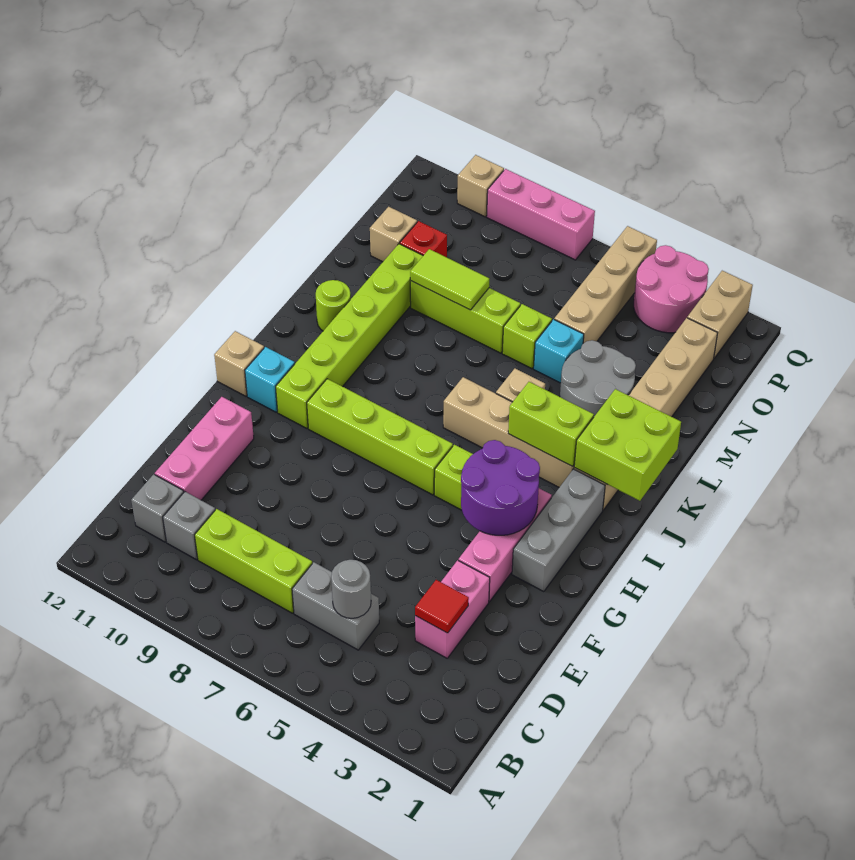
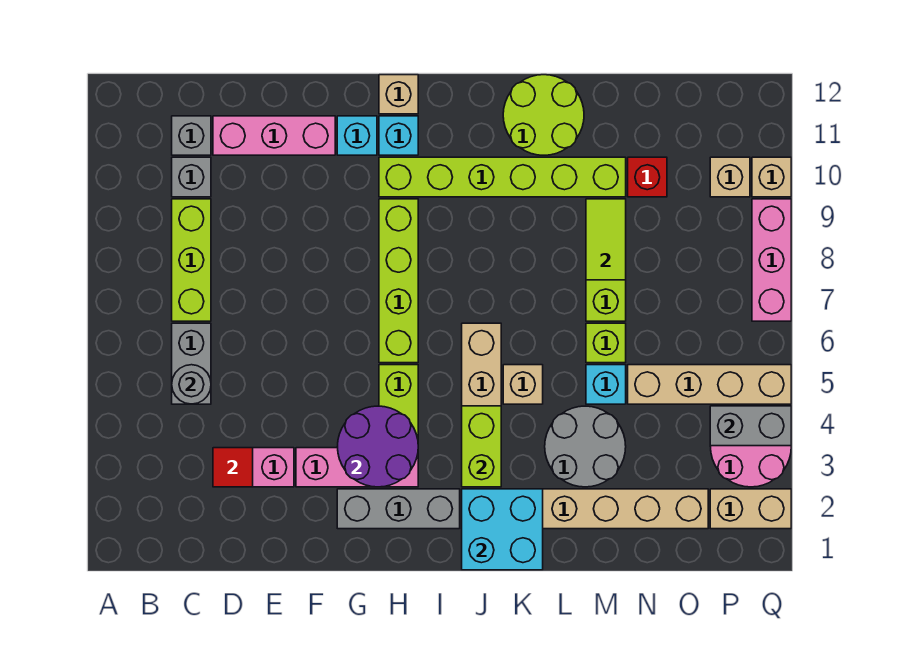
none -> cyan brick G11 level 1
lime brick J1:K2 level 2 -> cyan brick J1:K2 level 2
lime round brick K11 level 1 -> lime round brick K11:L12 level 1
tan brick N11 level 1 -> tan brick P10 level 1
none -> grey brick P4:Q4 level 2

